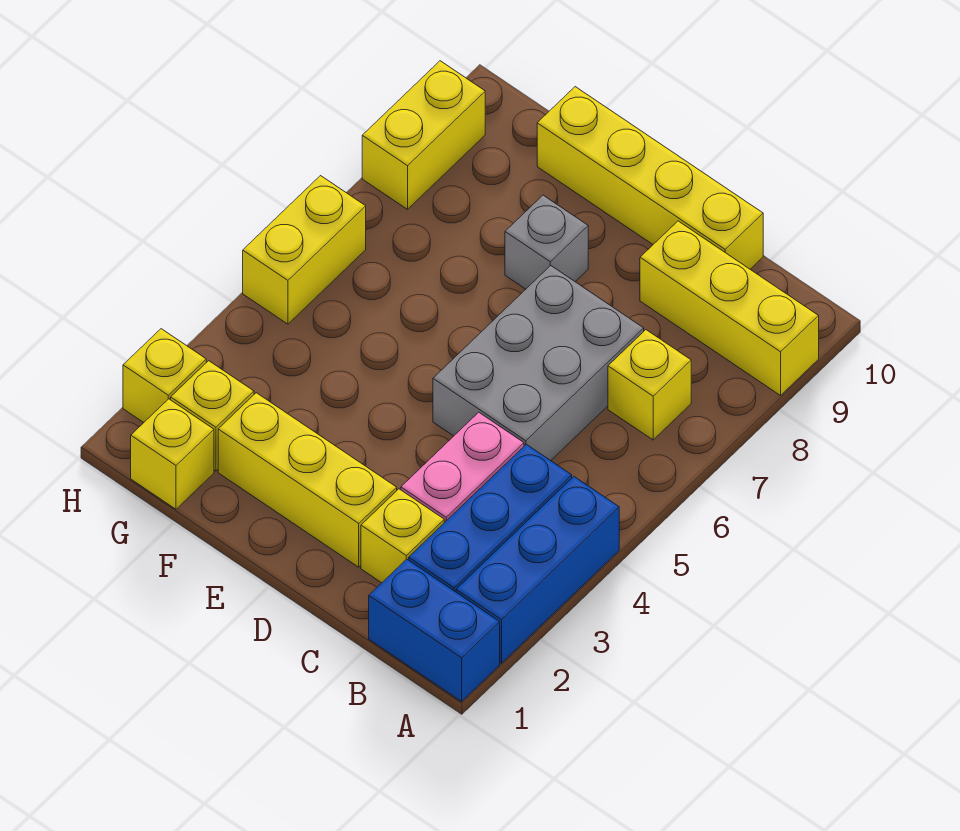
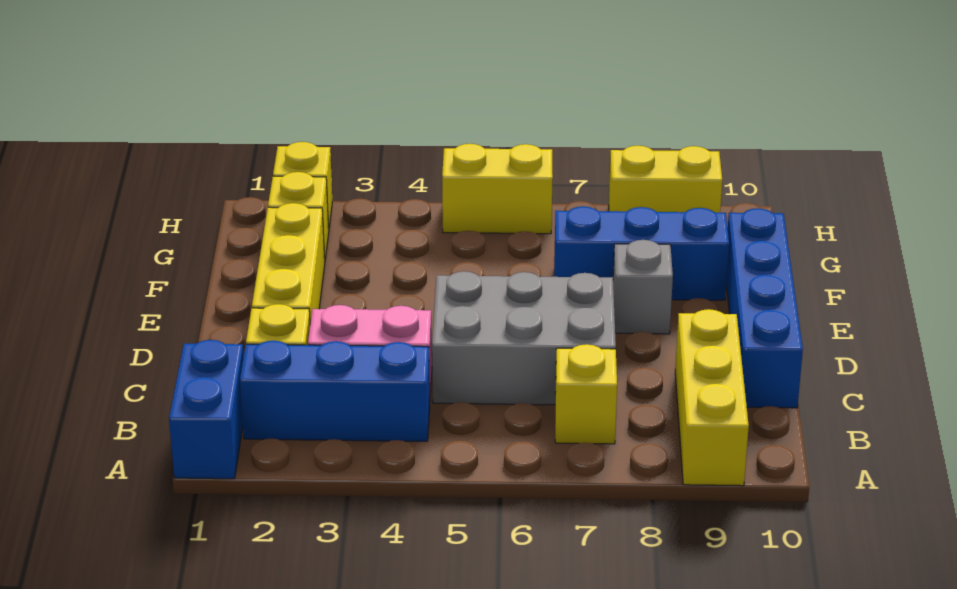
blue brick A2:A4 level 1 -> blue brick F7:F9 level 1
yellow brick C10:F10 level 1 -> blue brick C10:F10 level 1
yellow brick G1 level 1 -> none

